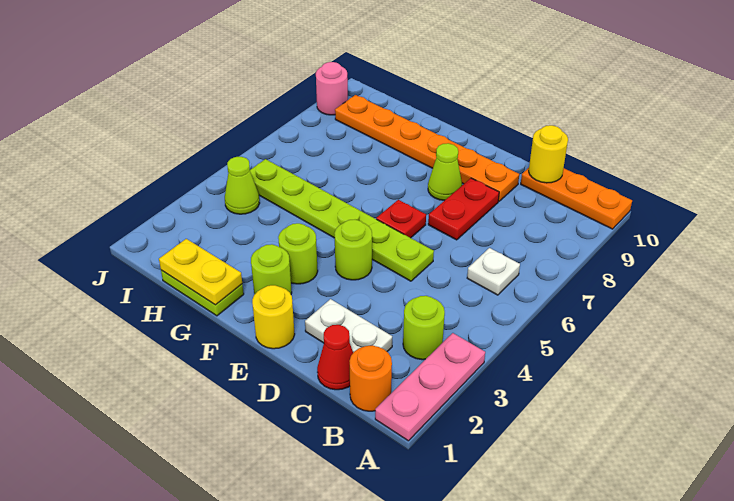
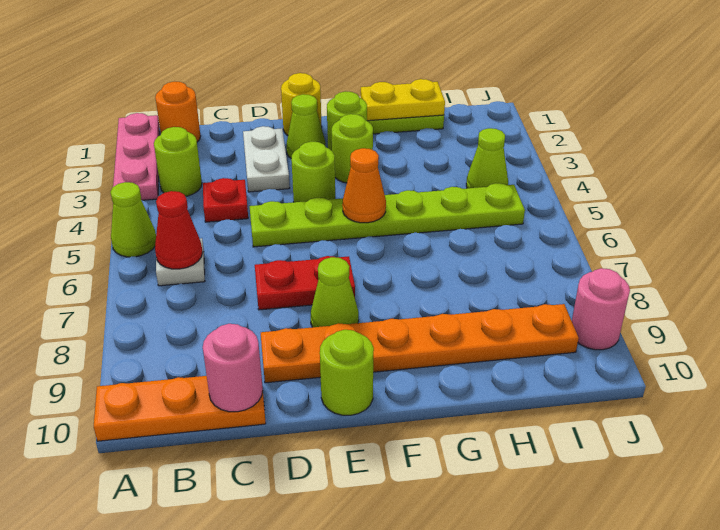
none -> lime cone A5 level 1
red cone C1 level 1 -> red cone B6 level 2
white plate C2:D2 level 1 -> white plate D2:D3 level 1
yellow round brick C10 level 2 -> pink round brick C10 level 2
red plate D7:D8 level 1 -> red plate D7:E7 level 1
none -> lime cone E2 level 1
red plate E6 level 1 -> red plate C4 level 1
none -> lime round brick E10 level 1
none -> orange cone F5 level 2

